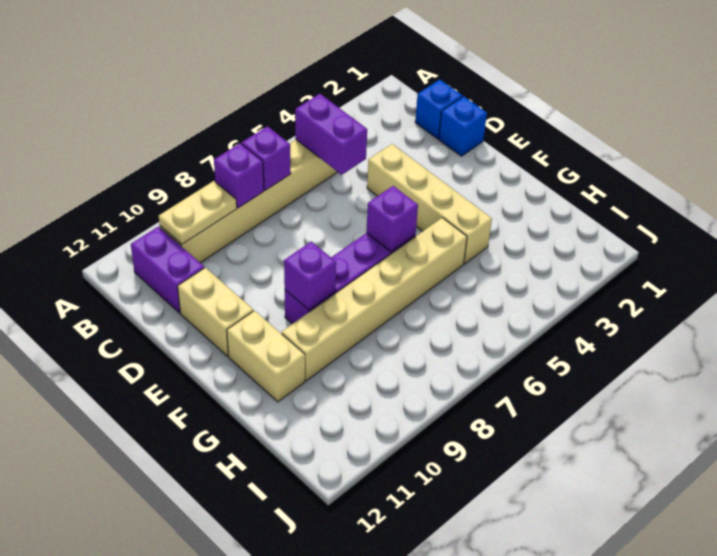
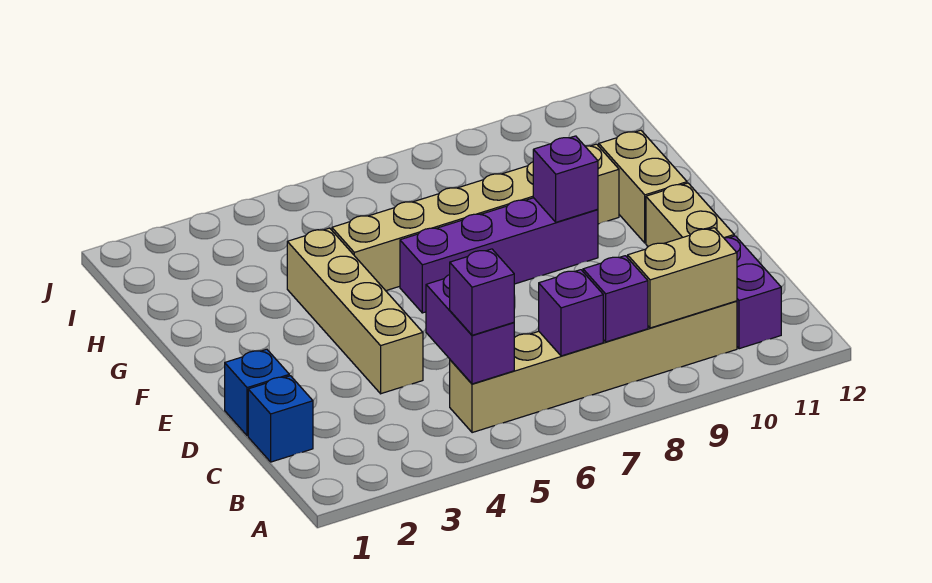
tan plate B9:B10 level 2 -> tan brick B9:B10 level 2
purple brick F6 level 2 -> purple brick B5 level 3

